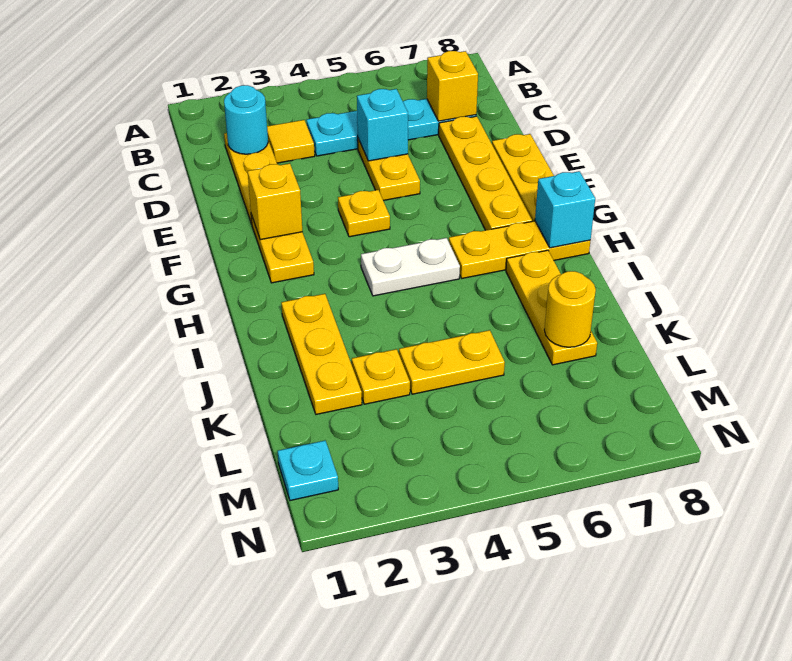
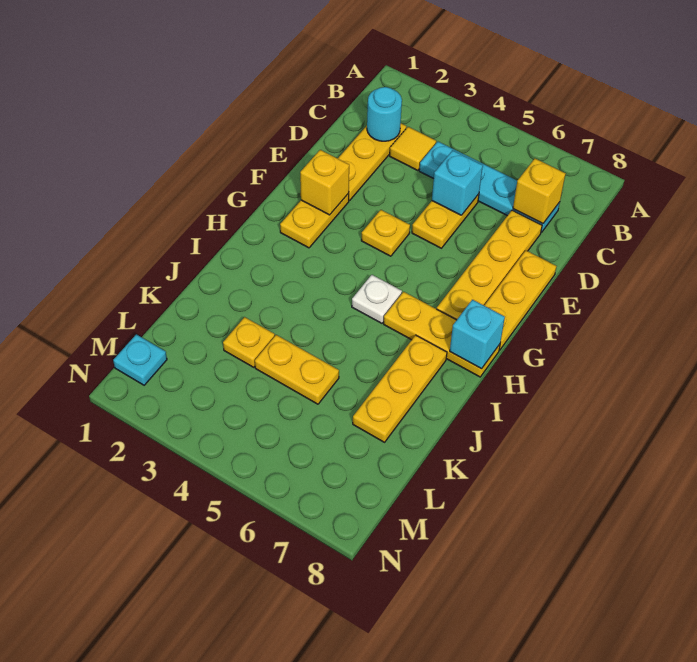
white plate H4:H5 level 1 -> white plate H5 level 1
yellow plate I2:K2 level 1 -> none
yellow round brick K7 level 2 -> none

